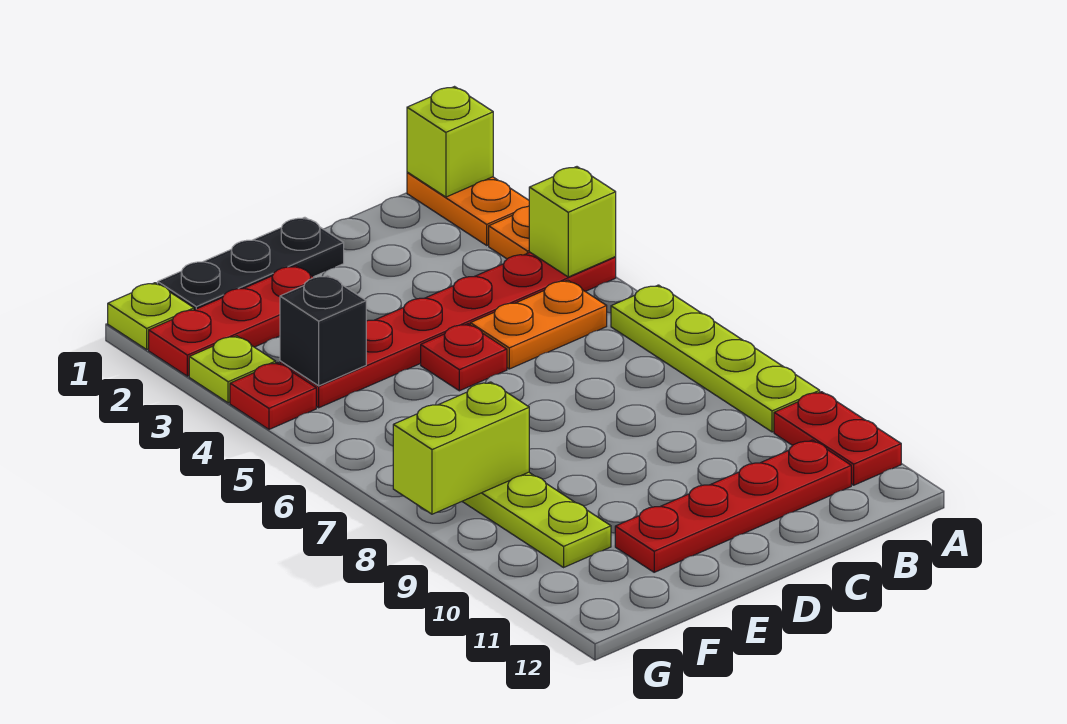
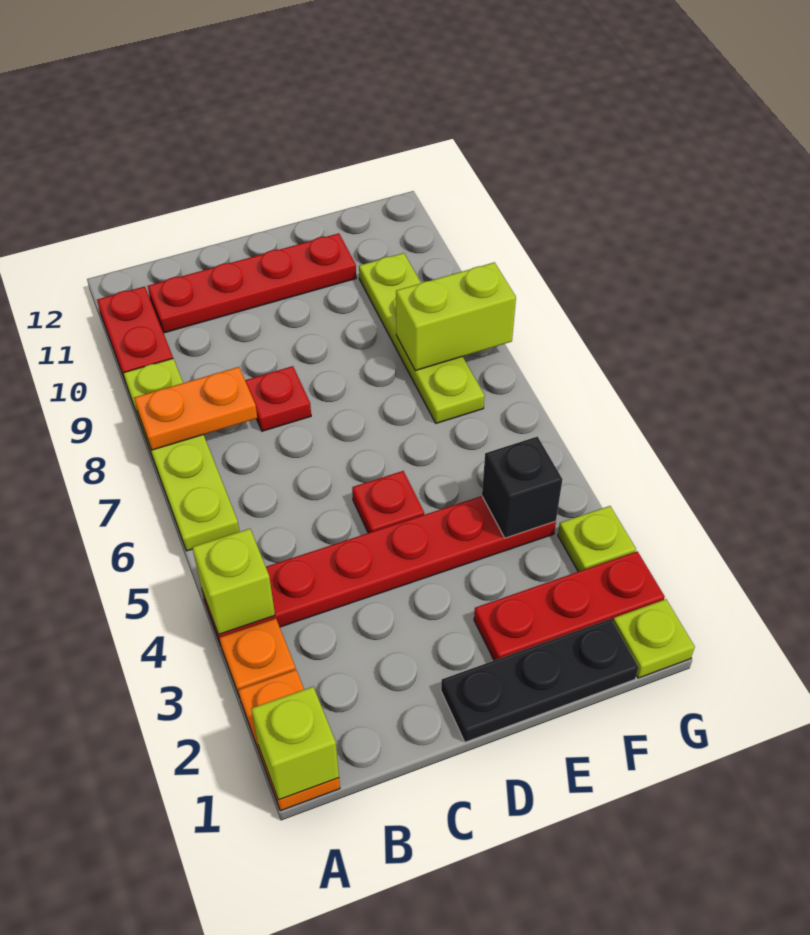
orange plate B5:C5 level 1 -> orange plate A8:B8 level 2
red plate G4 level 1 -> red plate C8 level 1

